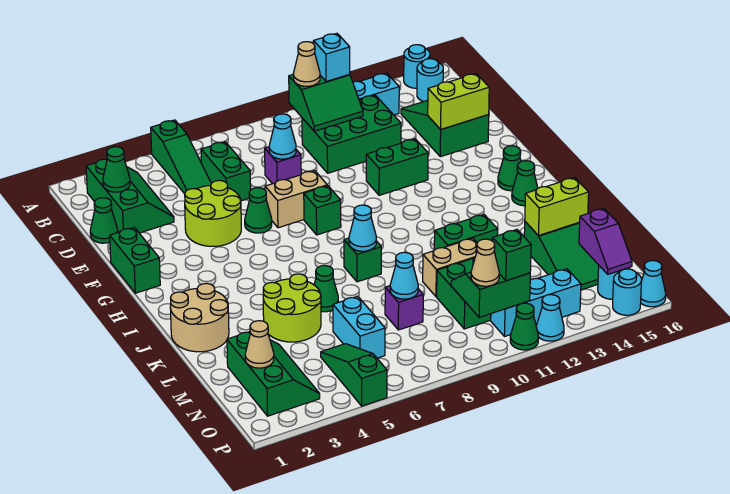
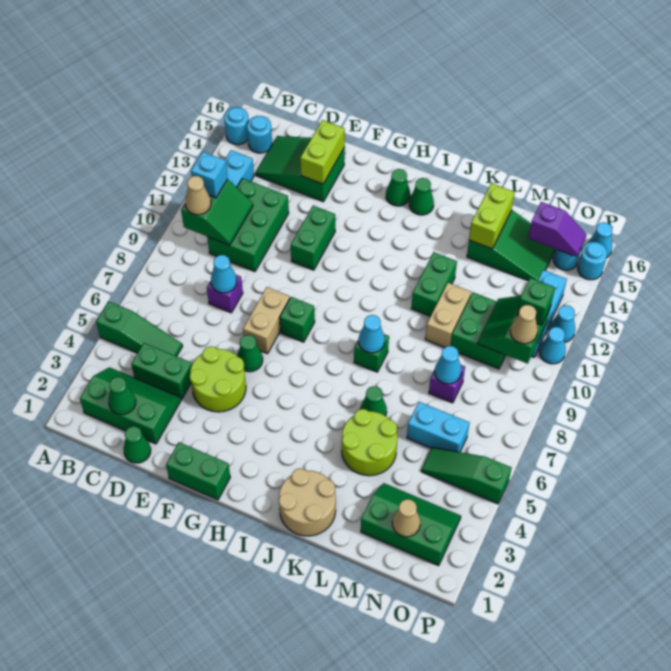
green brick C6:D6 level 1 -> green brick C4:D4 level 1
green cone P11 level 1 -> cyan cone P11 level 1

